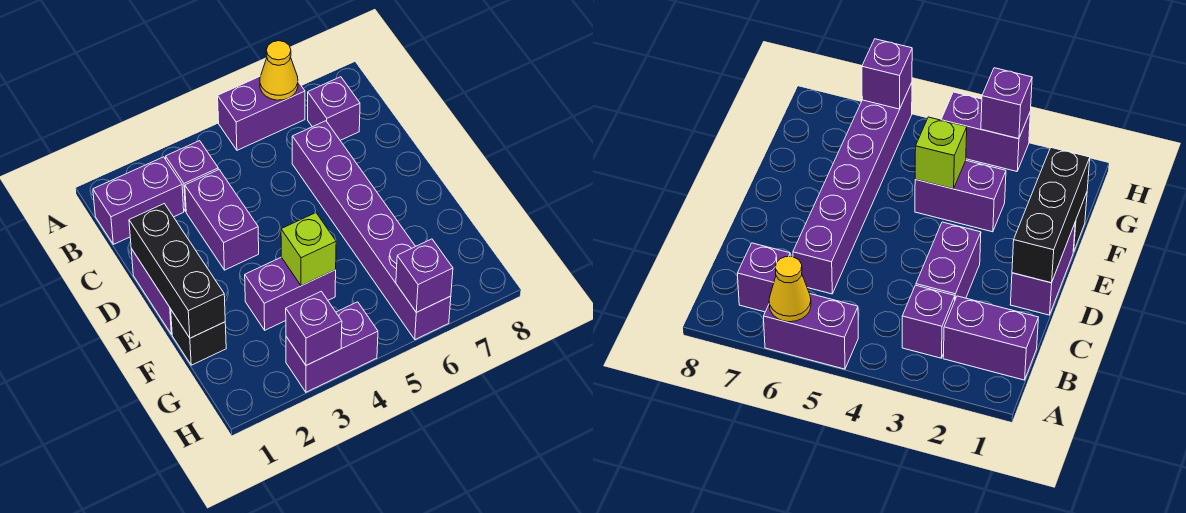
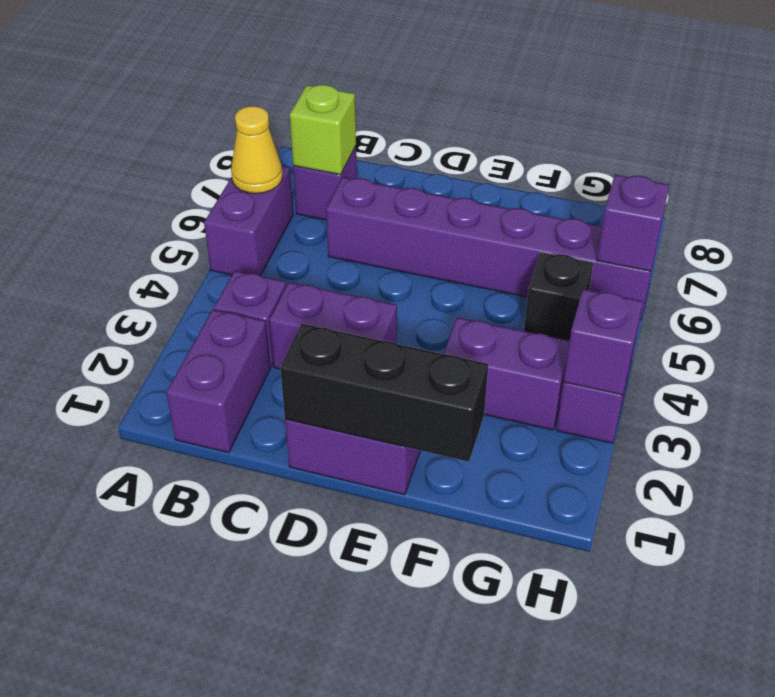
black brick F1 level 1 -> black brick G5 level 1
purple brick F3:F4 level 1 -> purple brick F3:G3 level 1
lime brick F4 level 2 -> lime brick B7 level 2

